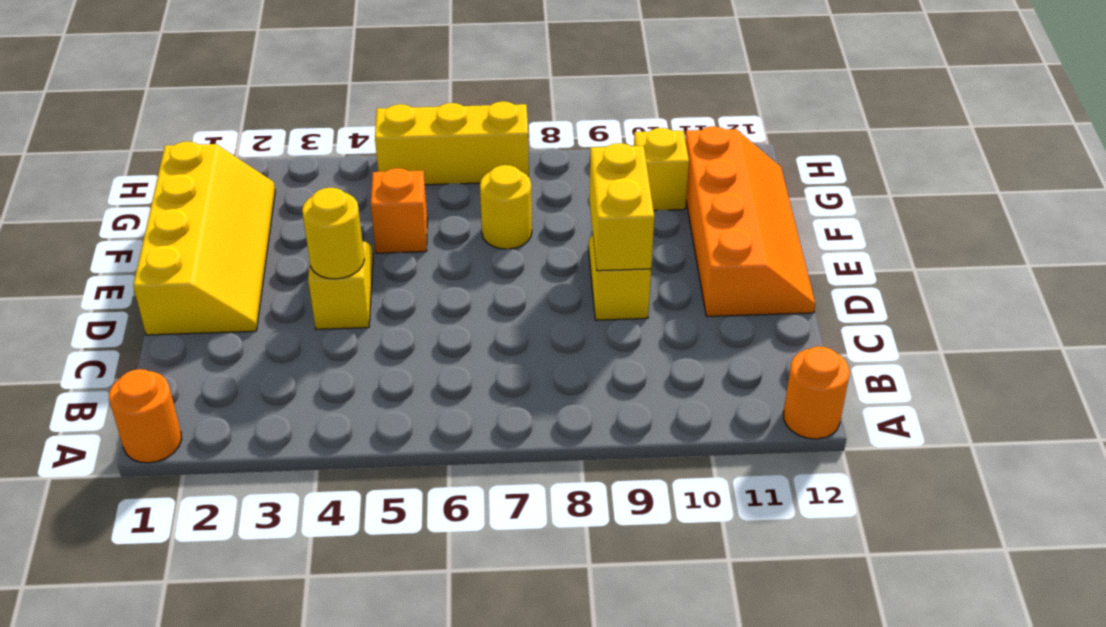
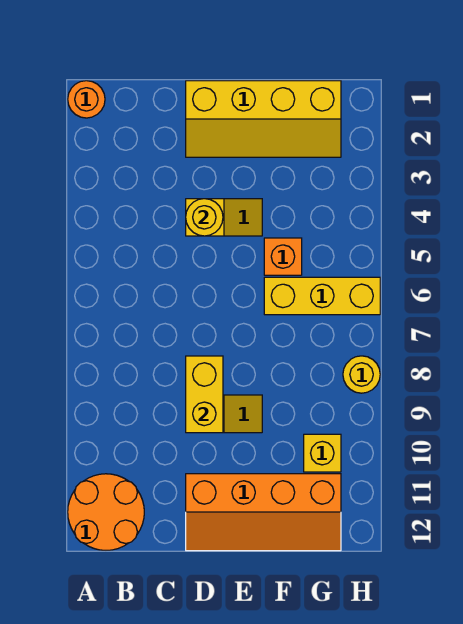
orange round brick A12 level 1 -> orange round brick A11:B12 level 1
yellow brick D9:E9 level 2 -> yellow brick D8:D9 level 2
yellow round brick F7 level 1 -> yellow round brick H8 level 1
yellow brick H5:H7 level 1 -> yellow brick F6:H6 level 1

